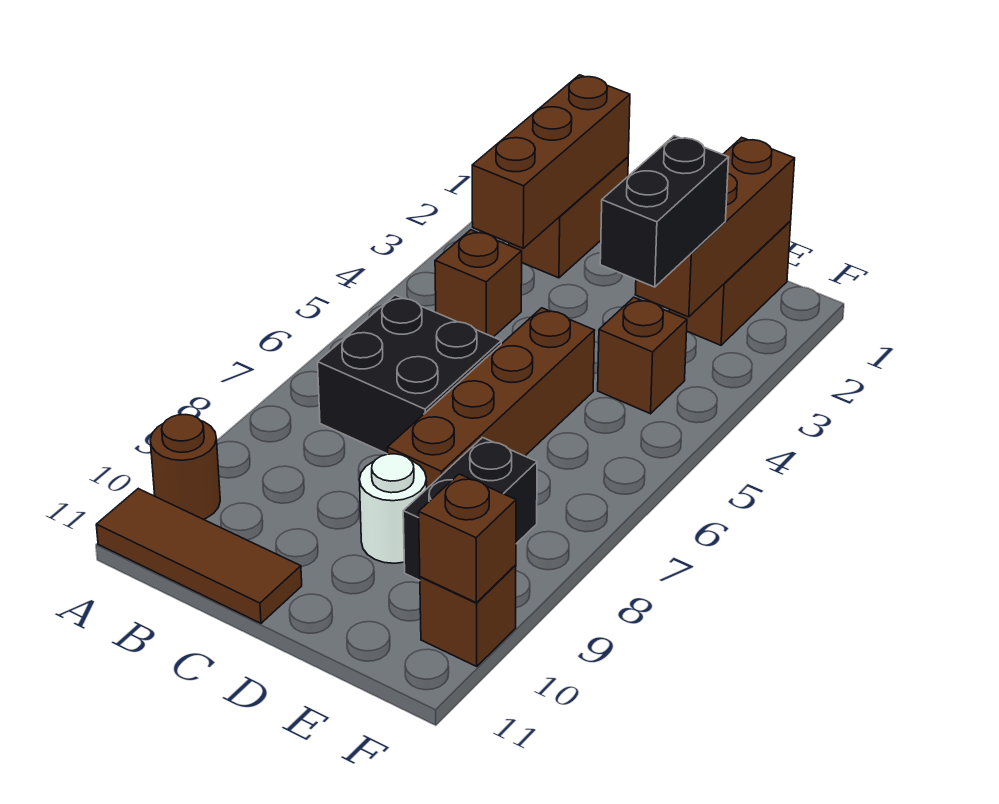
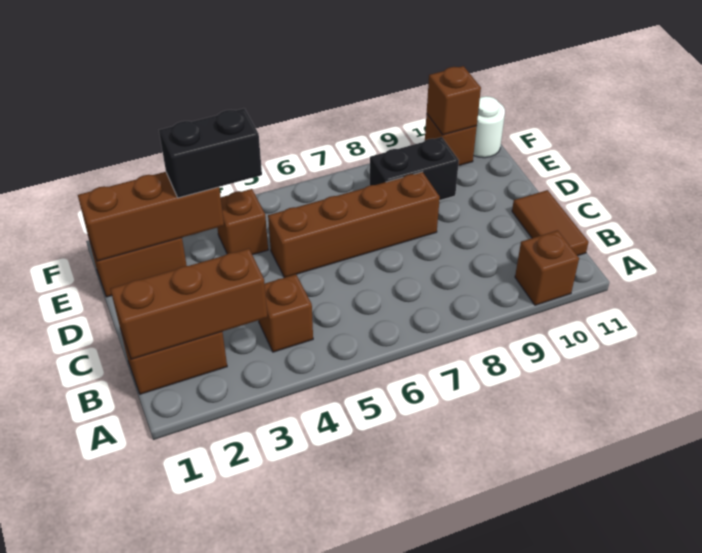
brown round brick A10 level 1 -> brown brick A10 level 1
brown tile A11:C11 level 1 -> brown tile B11:C11 level 1
black brick B6:C7 level 1 -> none
white round brick D9 level 1 -> white round brick F11 level 1

